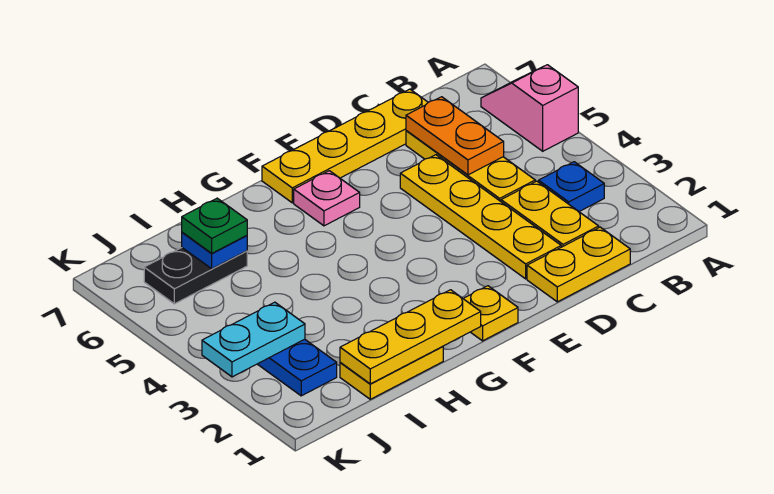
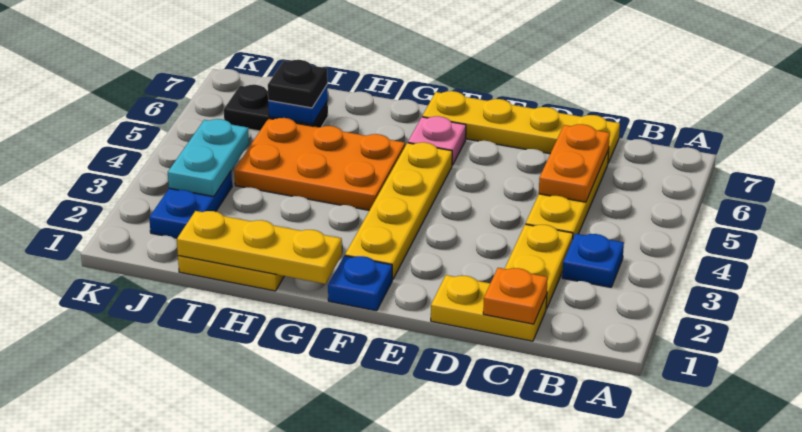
pink slope A5:A6 level 1 top 5 -> none
none -> orange plate C1 level 2
yellow plate D2:D5 level 1 -> yellow plate F2:F5 level 1
yellow plate F1 level 1 -> blue plate F1 level 1
none -> orange plate G4:I5 level 1
green plate I6 level 3 -> black plate I6 level 3
cyan plate J3:K3 level 2 -> cyan plate J3:J4 level 2

